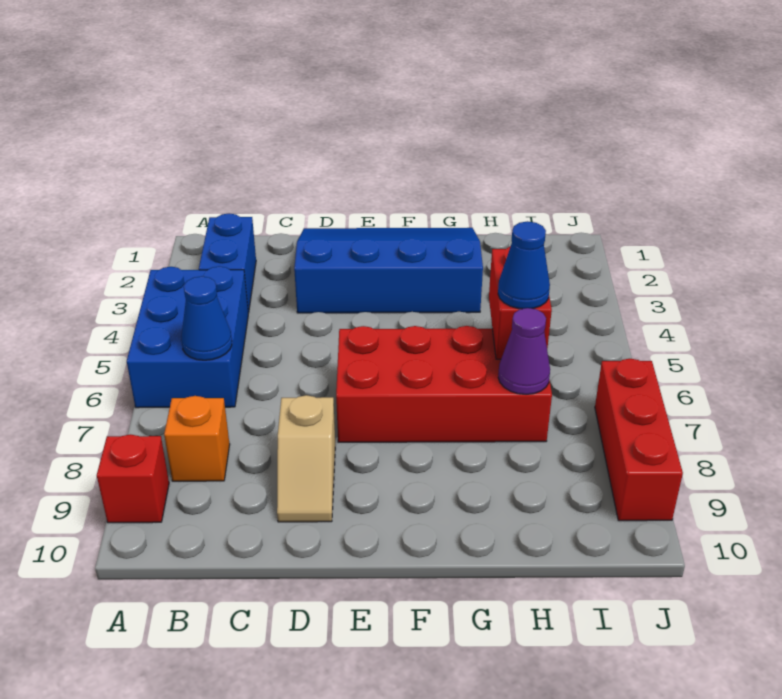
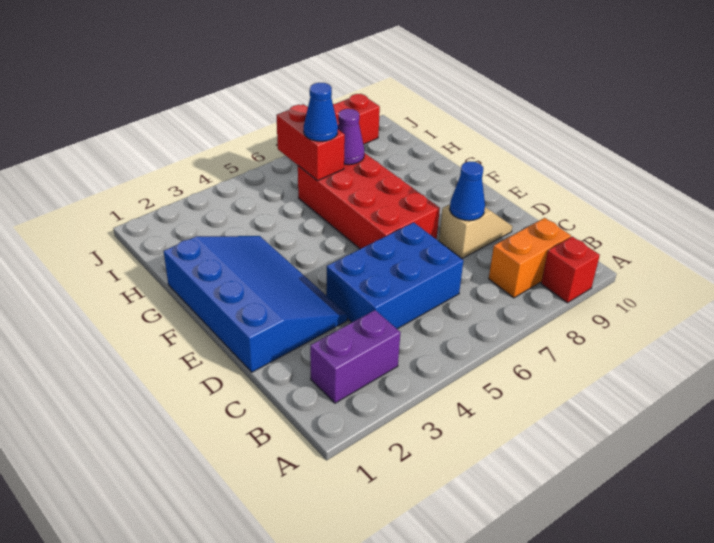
blue brick A4:B6 level 1 -> blue brick C4:D6 level 1
blue brick B2:B3 level 1 -> purple brick B2:B3 level 1
blue cone B6 level 2 -> blue cone D8 level 2
orange brick B8 level 1 -> orange brick B8:B9 level 1
blue slope D1:G3 level 1 top 3 -> blue slope D1:G3 level 1 top 1
red brick H5:H6 level 2 -> red brick H6:I6 level 2

